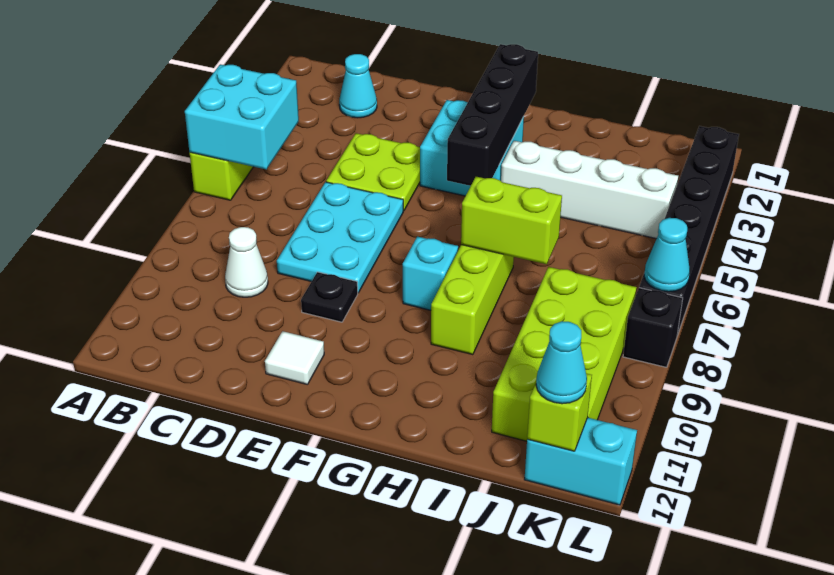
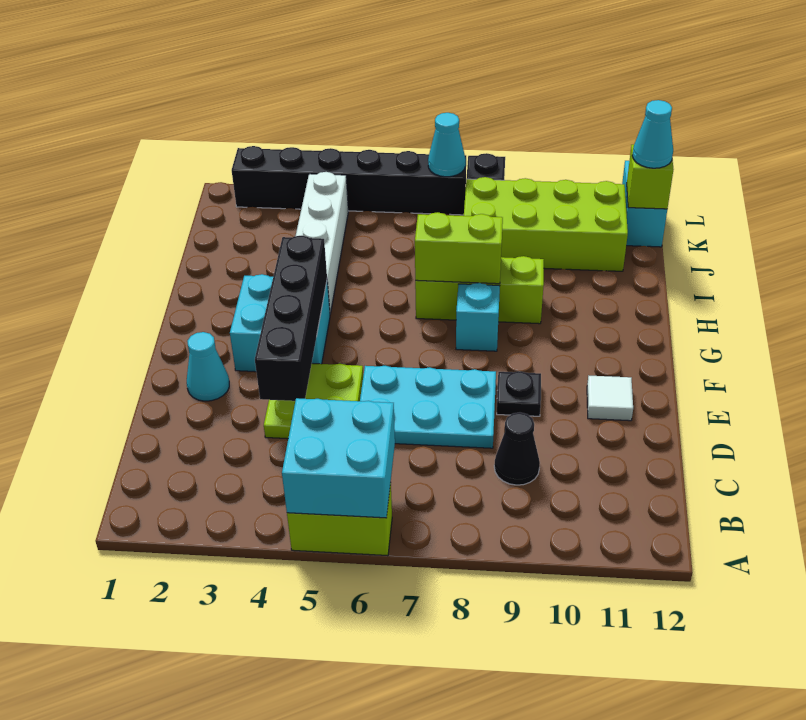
cyan cone C2 level 1 -> cyan cone E2 level 1
white cone C9 level 1 -> black cone C9 level 1
black brick G2:G5 level 2 -> black brick D4:G4 level 2
lime brick H7:I7 level 2 -> lime brick H7:H8 level 2

